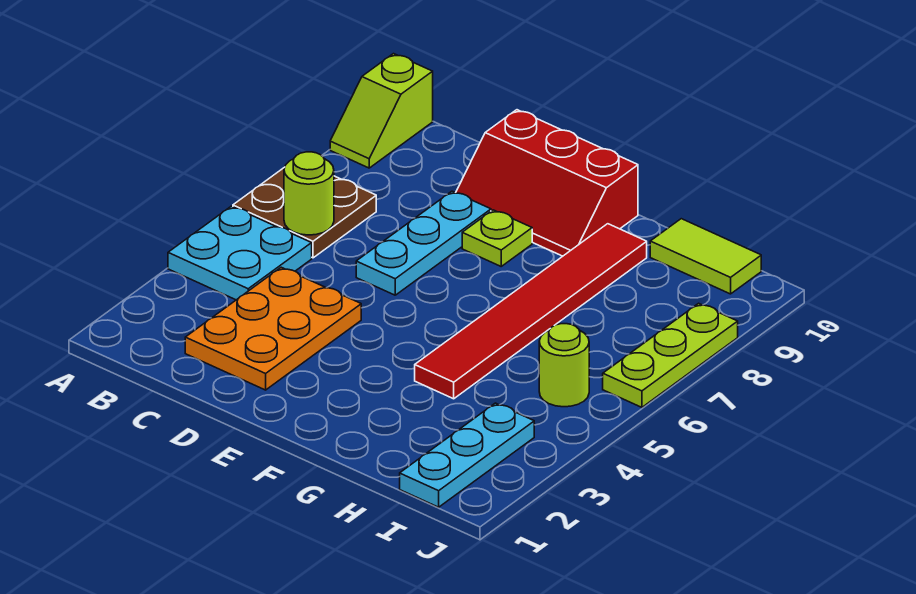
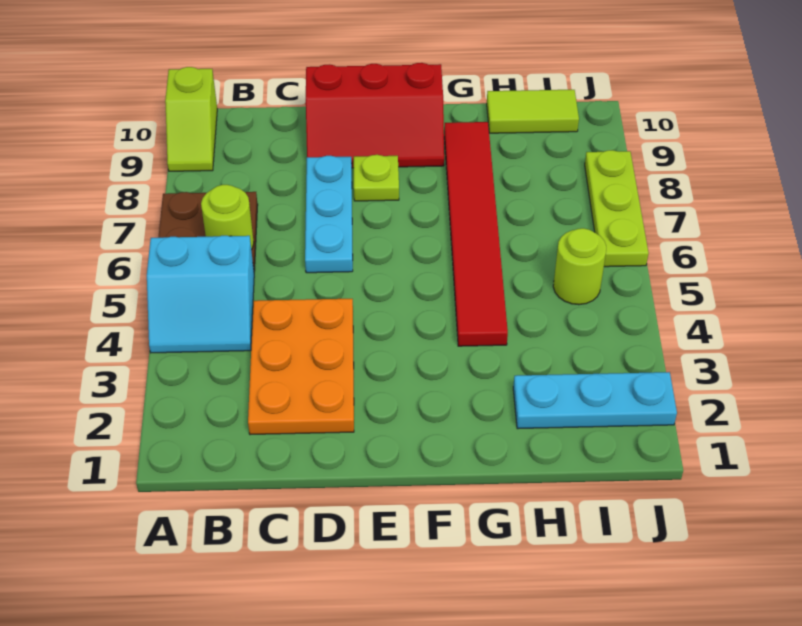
cyan plate A4:B5 level 1 -> cyan slope A4:B5 level 1 top 5
cyan plate I1:I3 level 1 -> cyan plate H2:J2 level 1

